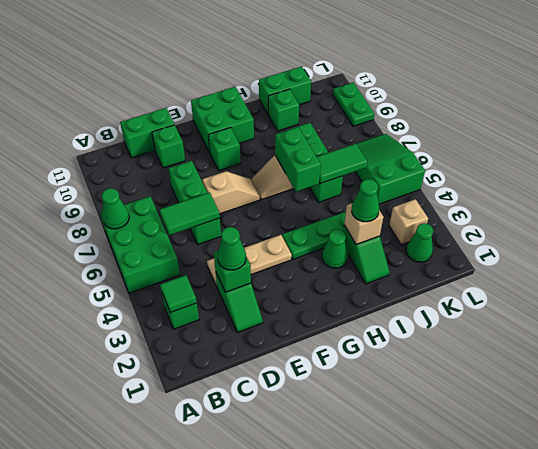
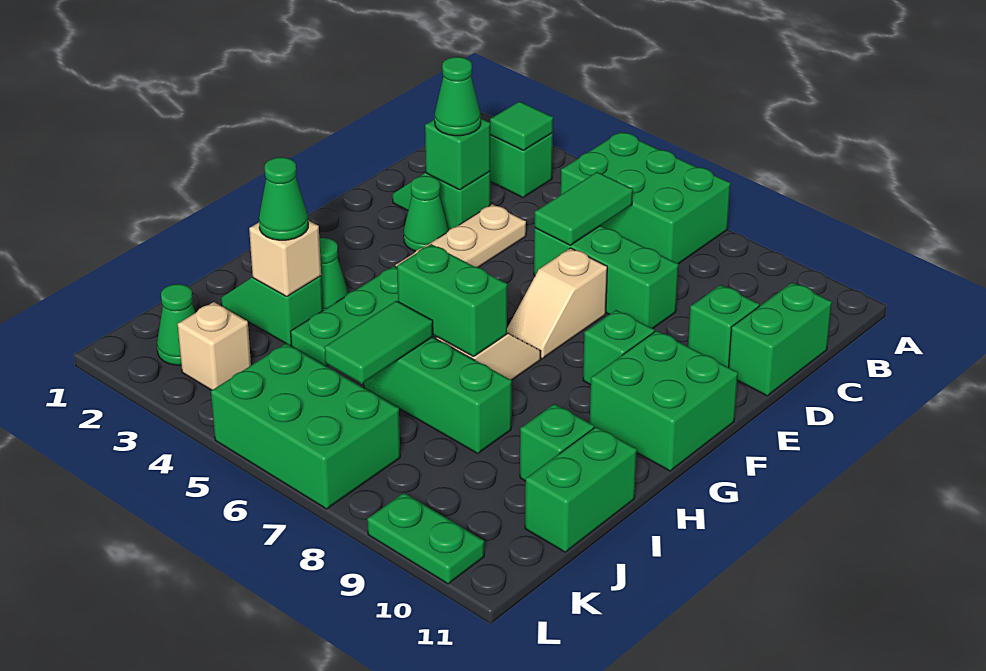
green cone A7 level 2 -> green cone E3 level 1
green slope K5:L7 level 1 top 5 -> green brick K5:L7 level 1

